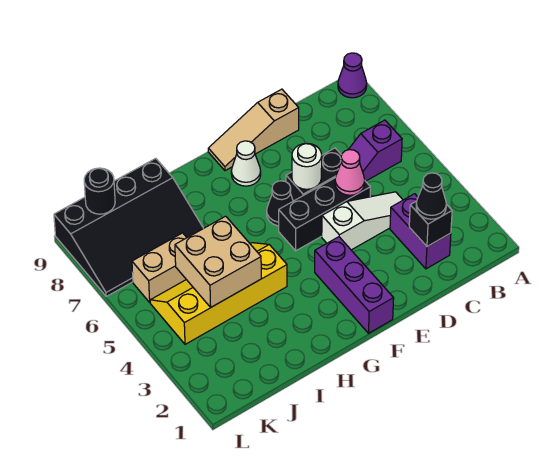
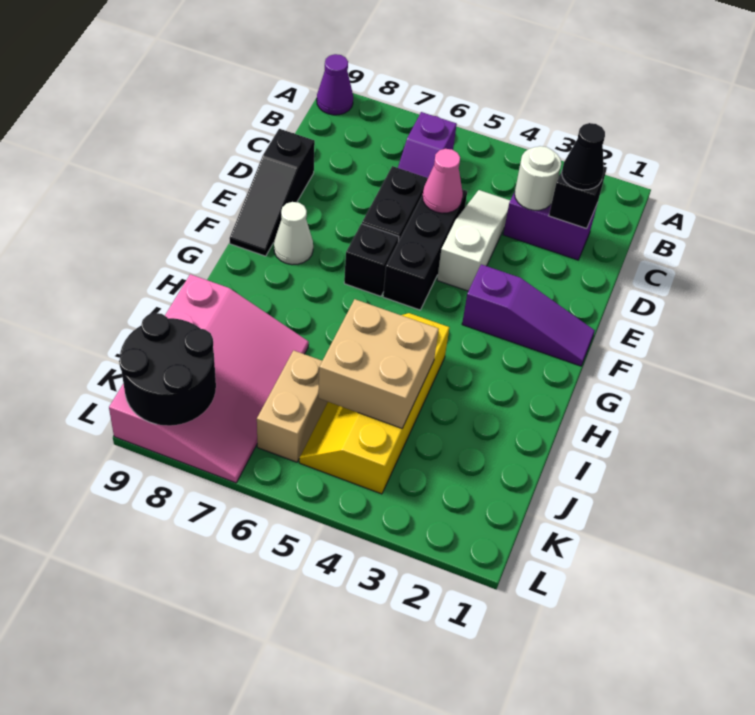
tan slope D9:F9 level 1 top D -> black slope D9:F9 level 1 top D
white round brick E6 level 2 -> white round brick C3 level 2
purple brick F1:F3 level 1 -> purple slope F1:F3 level 1 top 3
black cone F6 level 1 -> black brick F6 level 1
black slope I7:L9 level 1 top 9 -> pink slope I7:L9 level 1 top 9
black round brick K9 level 2 -> black round brick K8:L9 level 2

